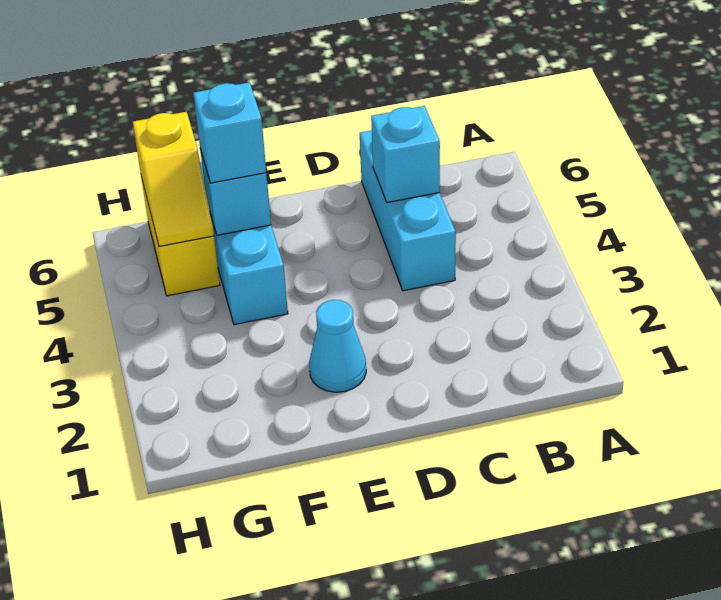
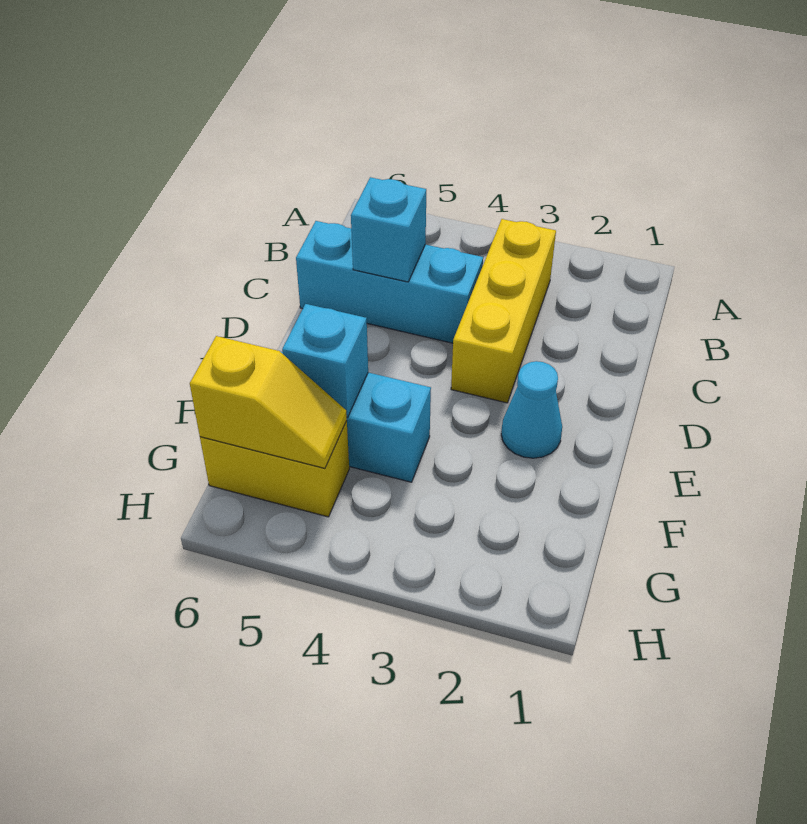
none -> yellow brick B3:D3 level 1
cyan brick F5 level 3 -> none

